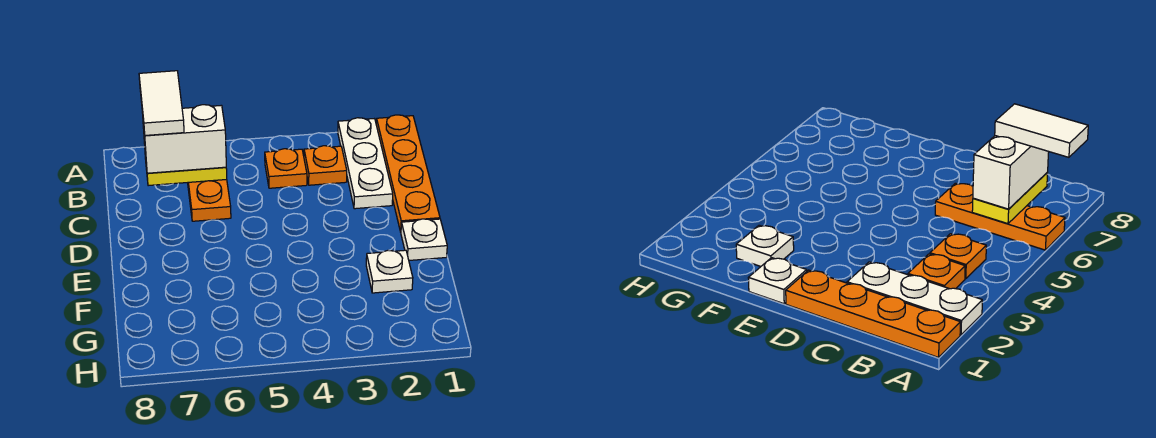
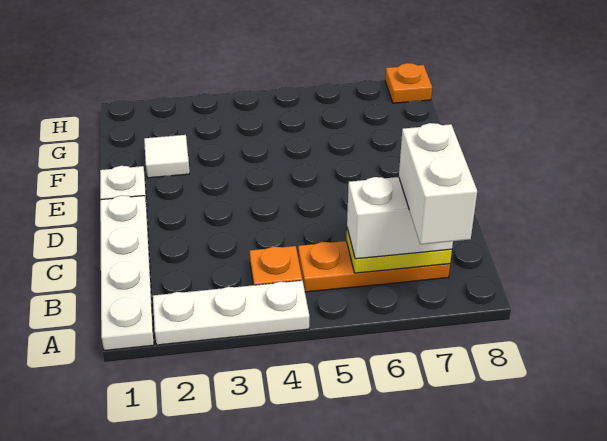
orange plate A1:D1 level 1 -> white plate A1:D1 level 1
white plate A2:C2 level 1 -> white plate A2:A4 level 1
orange plate A6:C6 level 1 -> orange plate B5:B7 level 1
white tile A7:B7 level 4 -> white brick A7:B7 level 4
orange plate B3 level 1 -> orange plate H8 level 1
white plate F2 level 1 -> white tile F2 level 1

